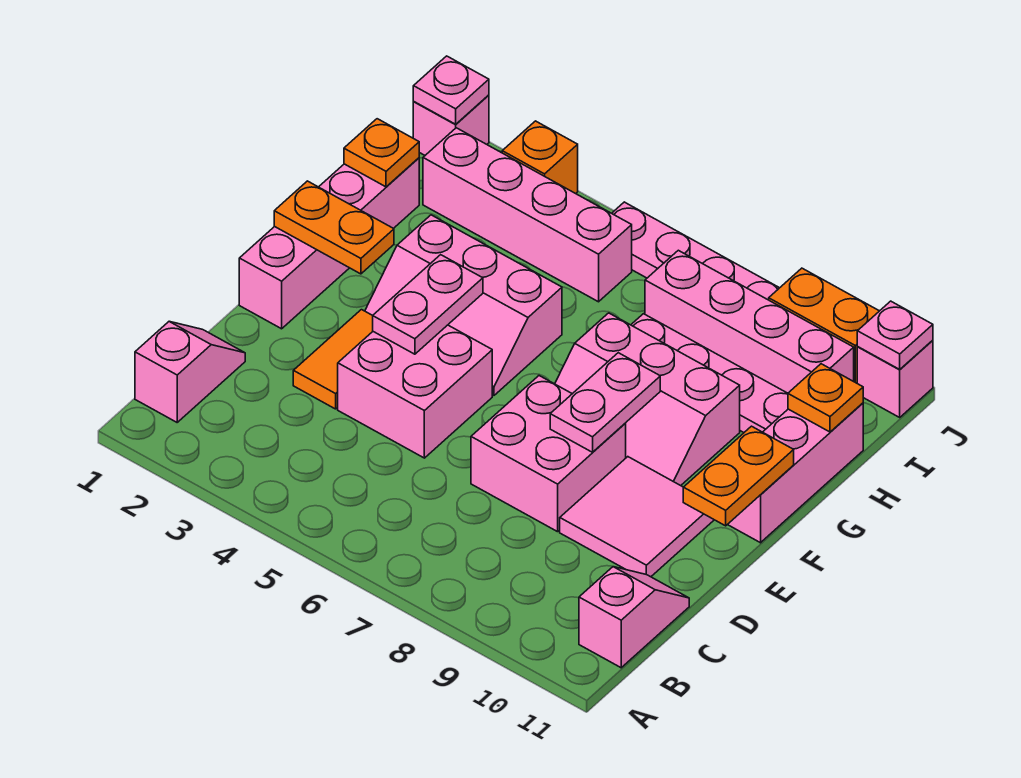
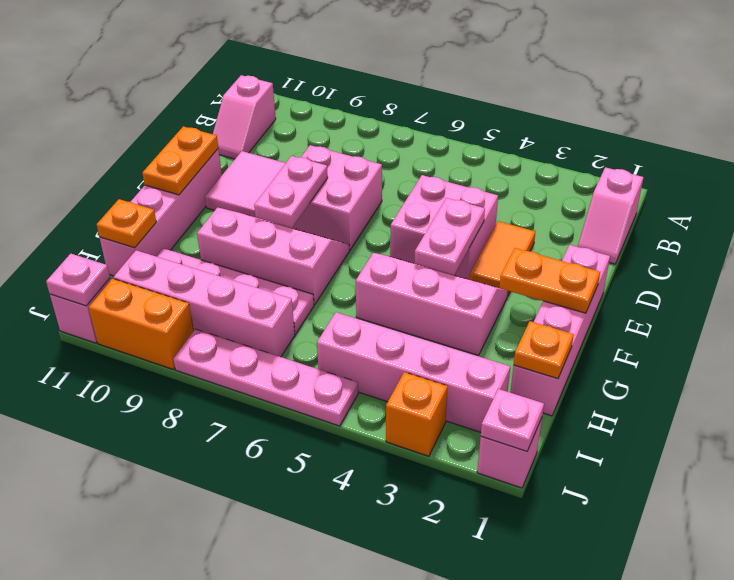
pink brick F11:H11 level 1 -> pink brick E11:H11 level 1

